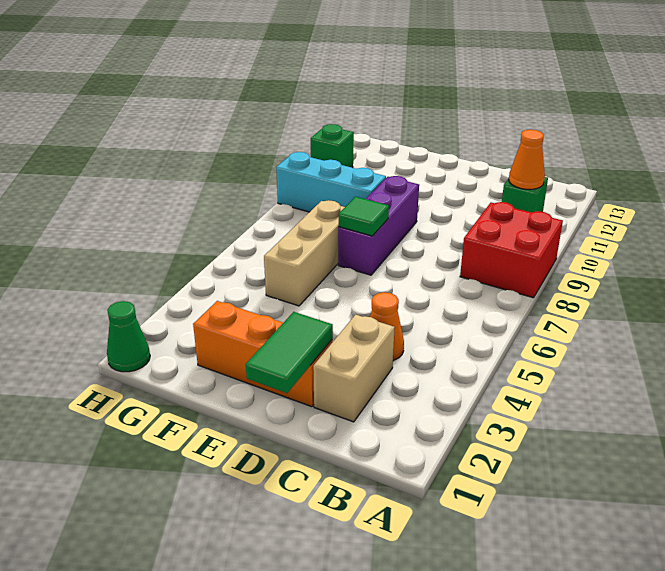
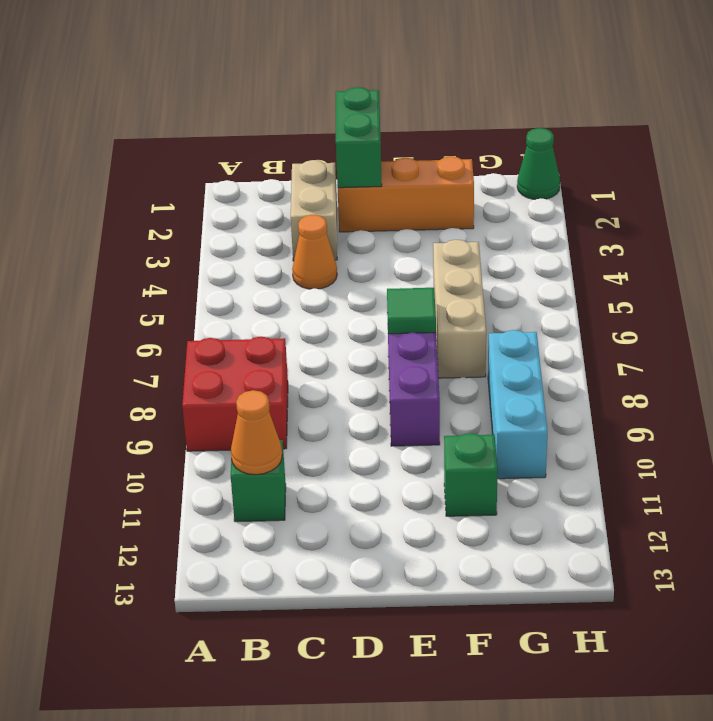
green tile D1:D2 level 2 -> green brick D1:D2 level 2
cyan brick F9:H9 level 1 -> cyan brick G8:G10 level 1
green brick H11 level 1 -> green brick F11 level 1

